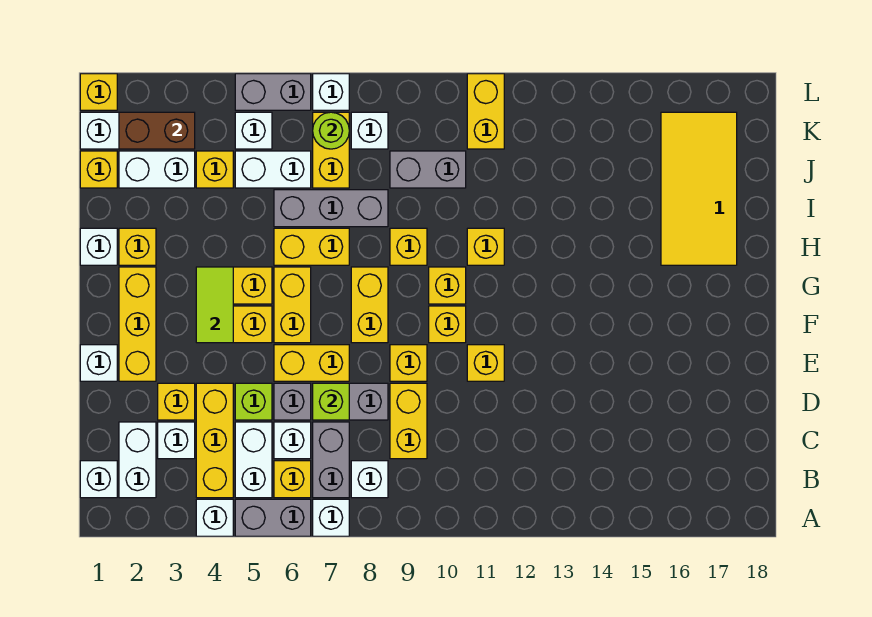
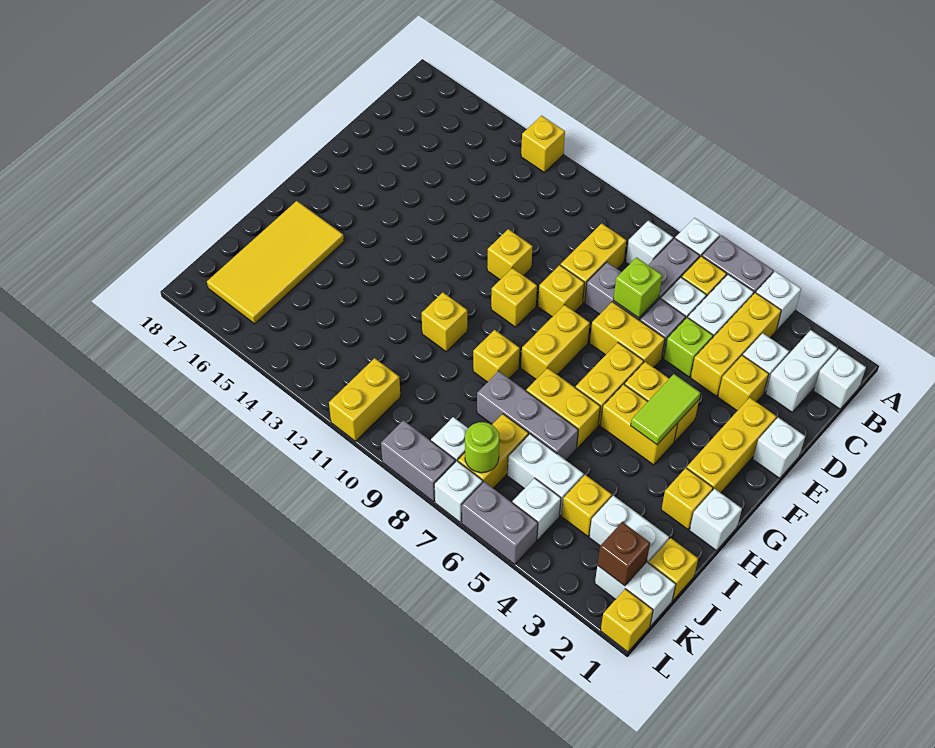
yellow brick G10 level 1 -> yellow brick A13 level 1
grey brick J9:J10 level 1 -> grey brick L8:L9 level 1
brown brick K2:K3 level 2 -> brown brick K2 level 2

